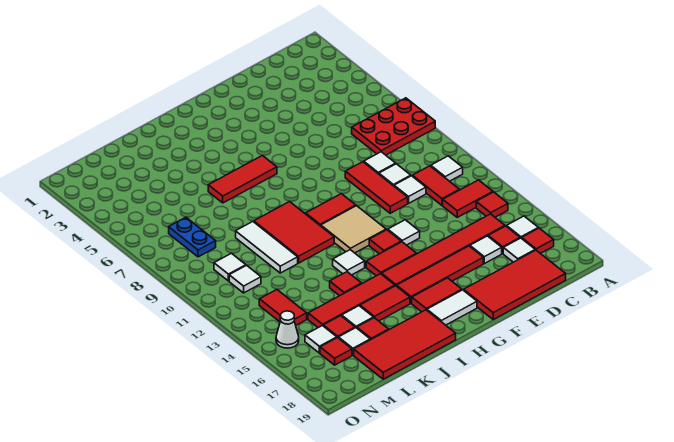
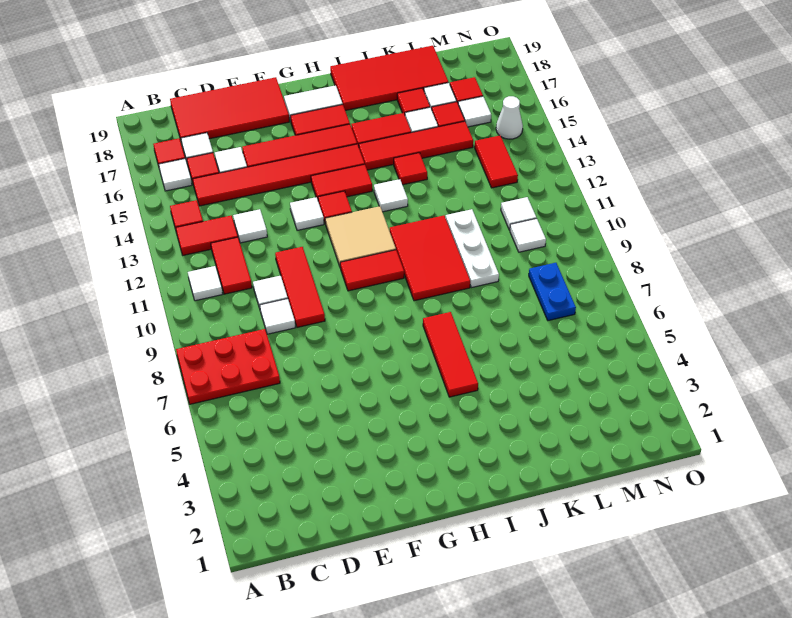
white tile D11 level 1 -> white tile D13 level 1
red tile H6:J6 level 1 -> red tile I5:I7 level 1
white tile K9:K11 level 1 -> white plate K9:K11 level 1

